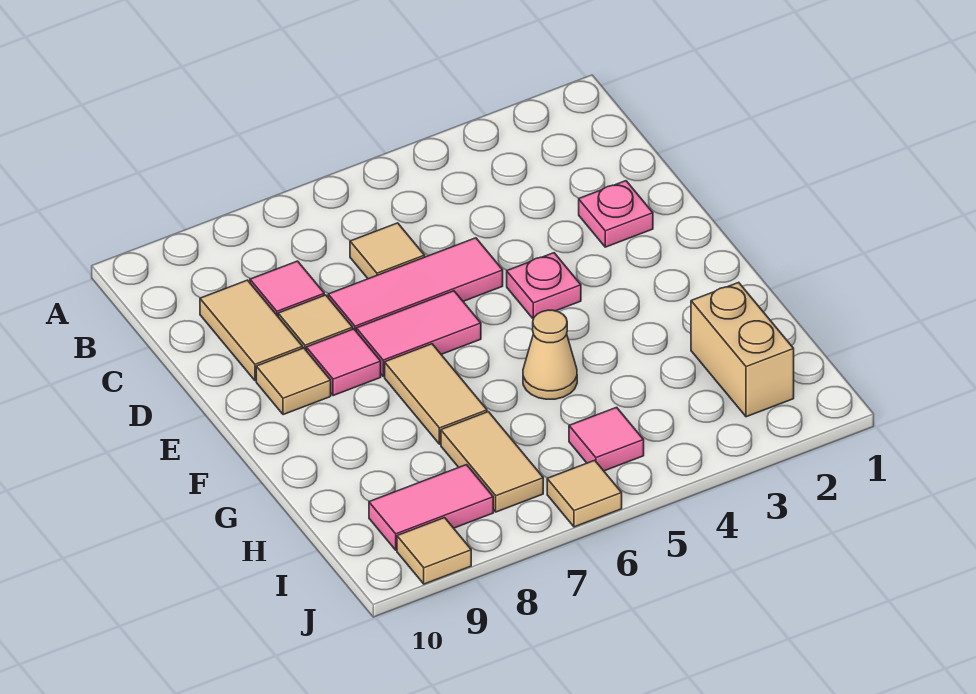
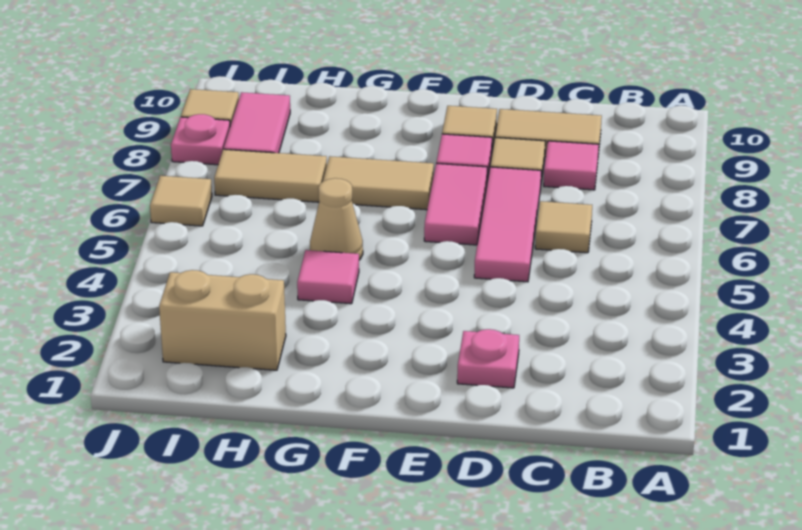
pink plate E4 level 1 -> pink plate J8 level 1
pink tile I5 level 1 -> pink tile G4 level 1

